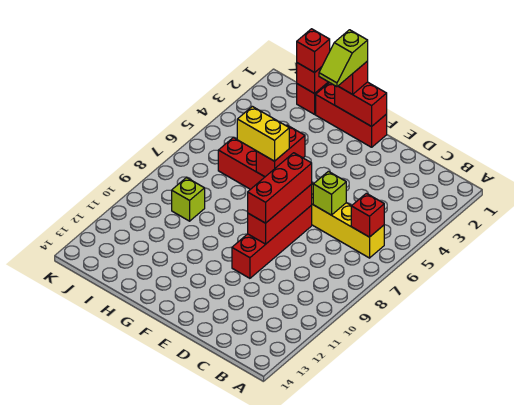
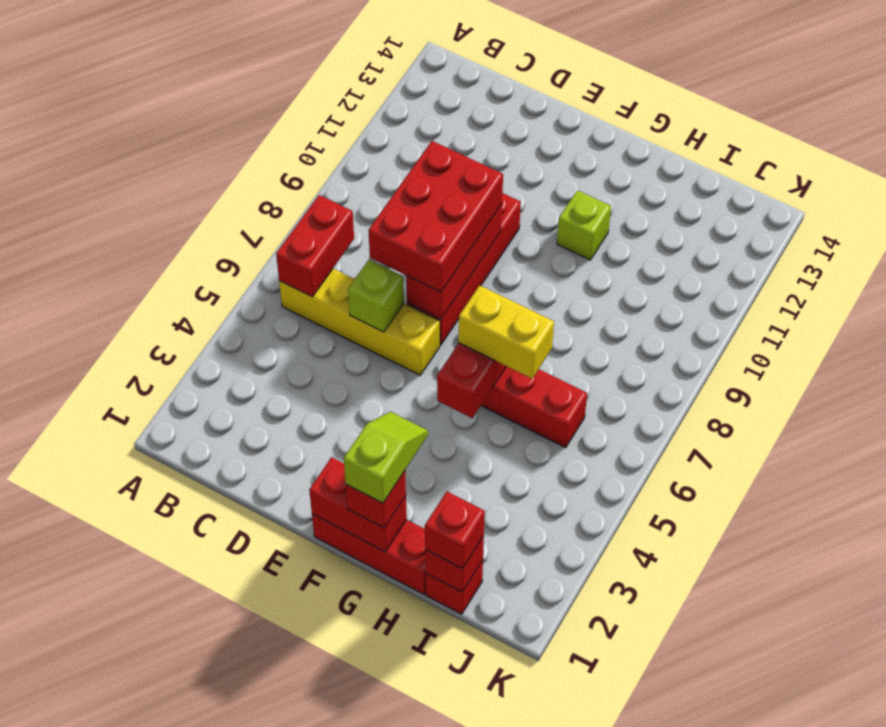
red brick B6 level 2 -> red brick B6:B7 level 2
red brick E7:E9 level 3 -> red brick D7:E9 level 3
lime brick I9 level 1 -> lime brick G11 level 1

